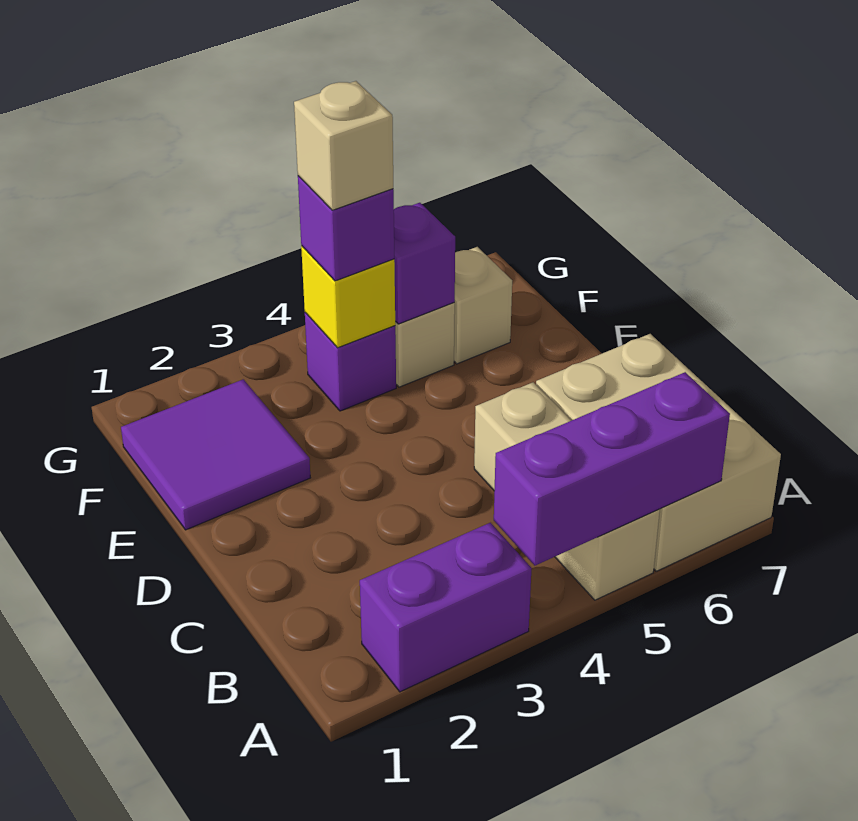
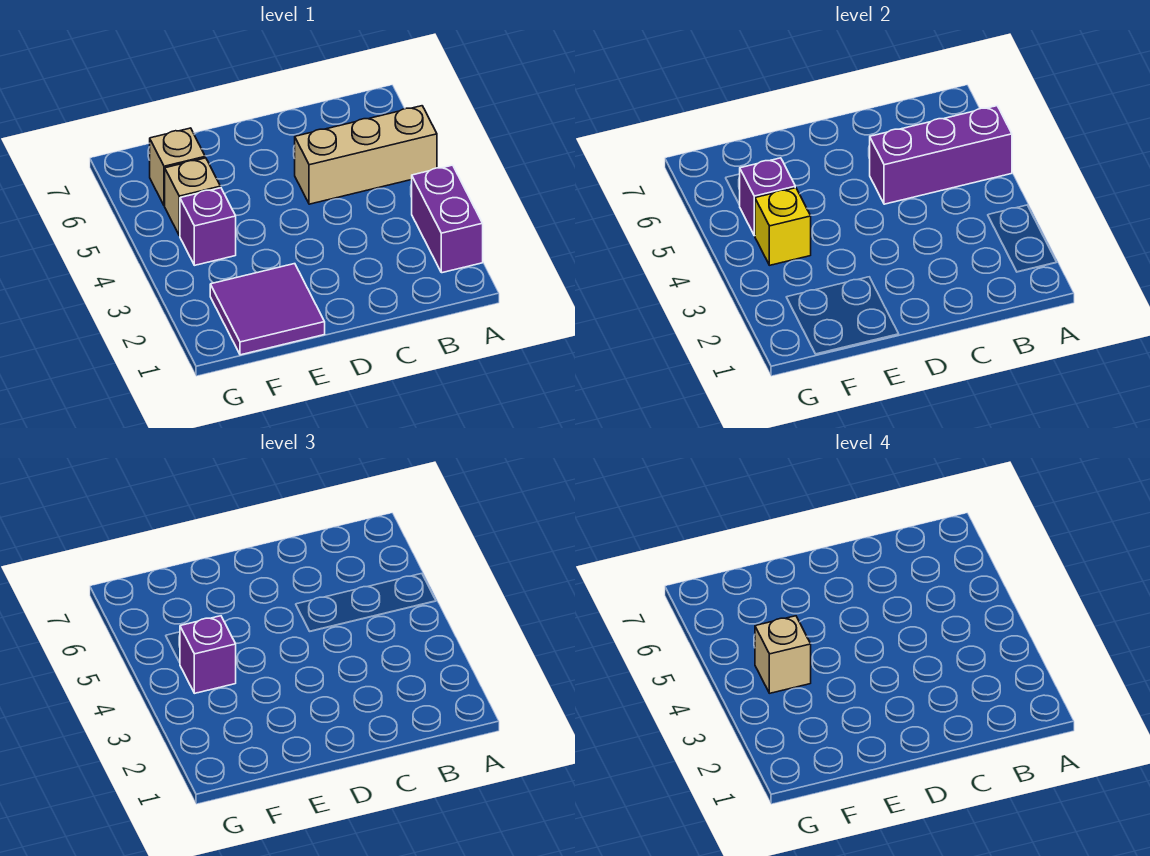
purple brick A4:A6 level 2 -> purple brick A5:C5 level 2
tan brick A6:C7 level 1 -> none

